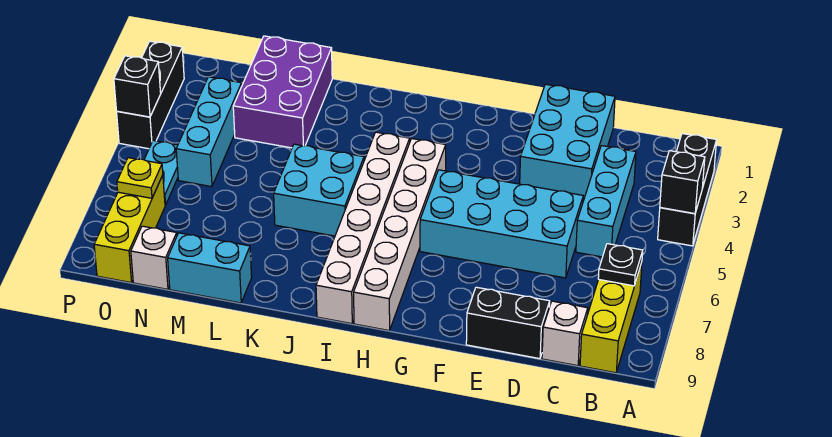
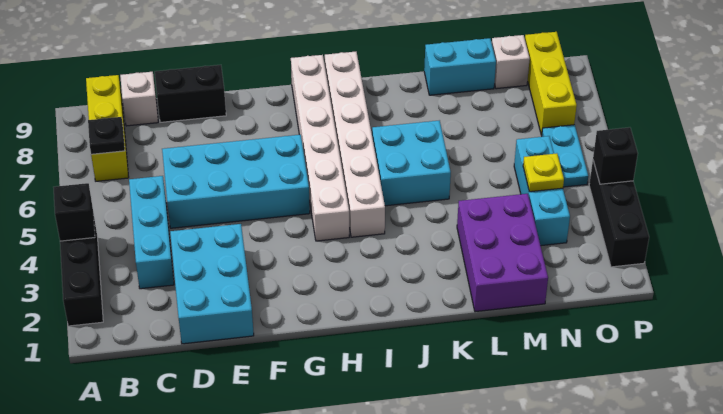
yellow plate O7 level 2 -> yellow plate N4 level 2

